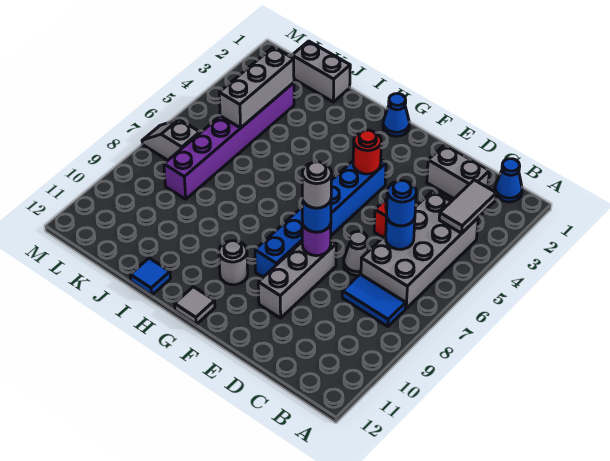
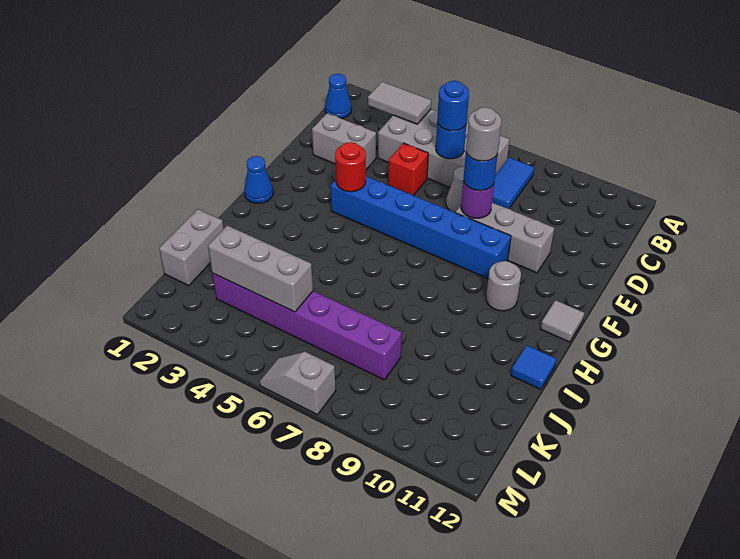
grey brick C2:D2 level 1 -> grey brick D2:D3 level 1
grey slope L7:M7 level 1 top L -> grey slope M6:M7 level 1 top 7

